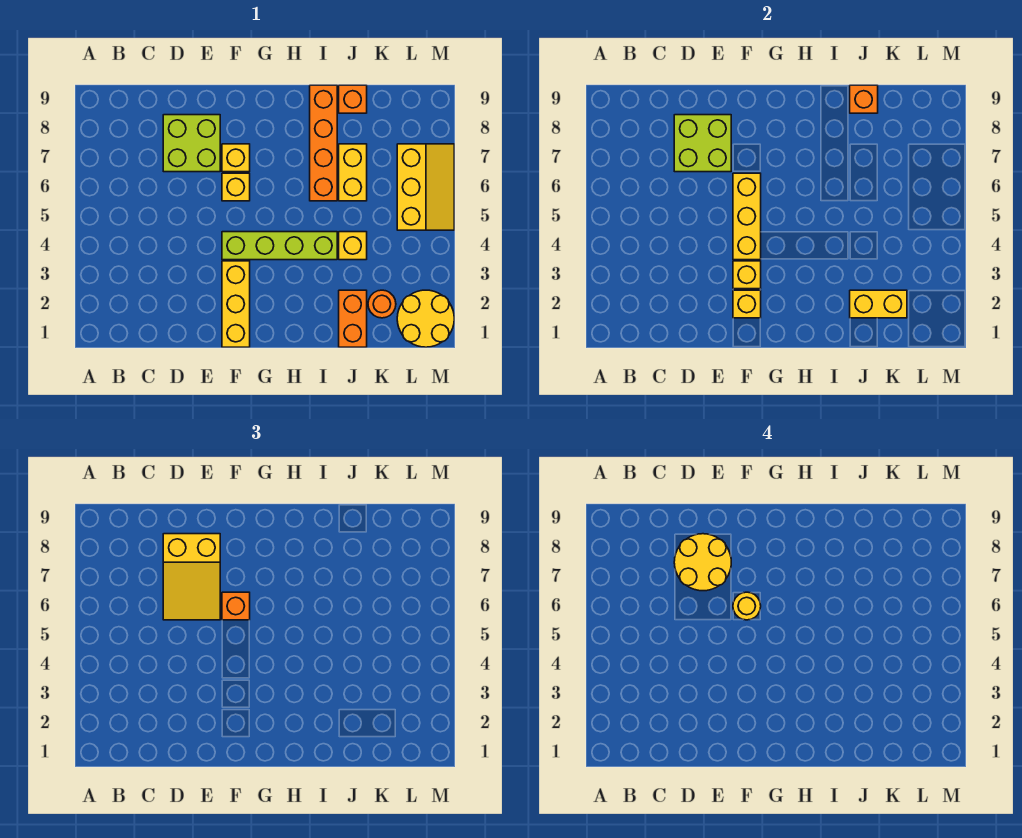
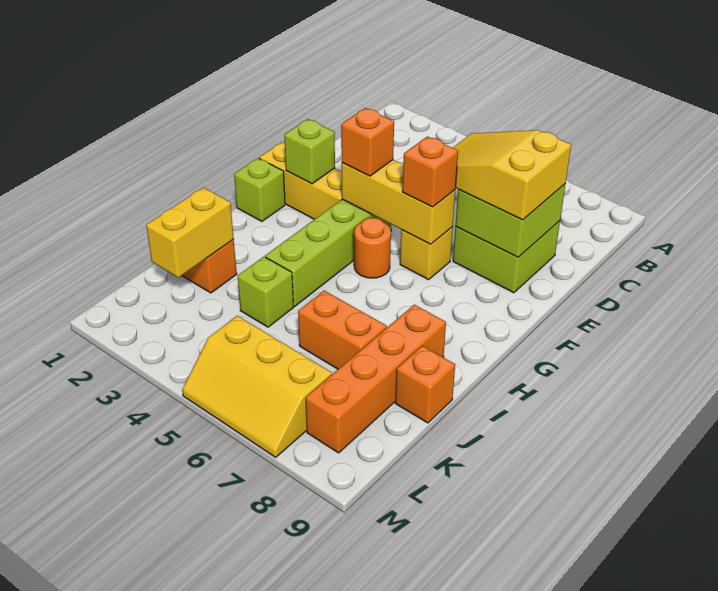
yellow round brick D7:E8 level 4 -> none
yellow brick F2 level 2 -> lime brick F2 level 2
yellow brick F3 level 2 -> none
yellow round brick F6 level 4 -> none
yellow brick F7 level 1 -> none
none -> lime brick G1 level 1
orange brick I6:I9 level 1 -> orange brick I8:L8 level 1
yellow brick J4 level 1 -> lime brick J4 level 1
yellow brick J6:J7 level 1 -> orange brick J6:J7 level 1
orange brick J9 level 2 -> orange brick F4 level 3
orange round brick K2 level 1 -> orange round brick G5 level 1
yellow round brick L1:M2 level 1 -> none

